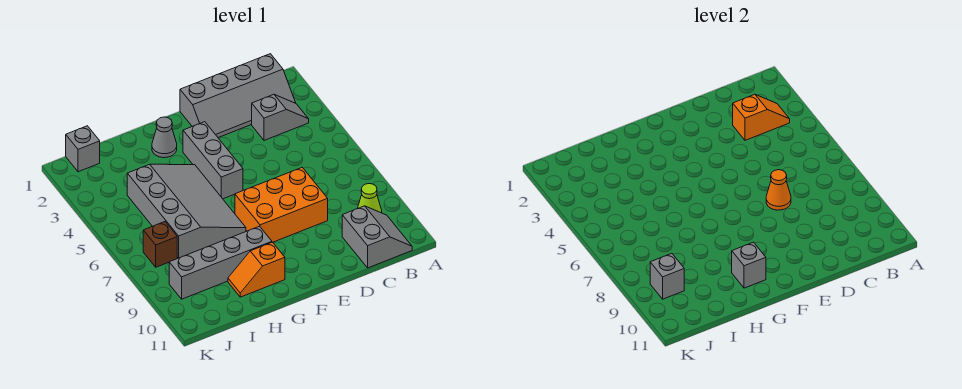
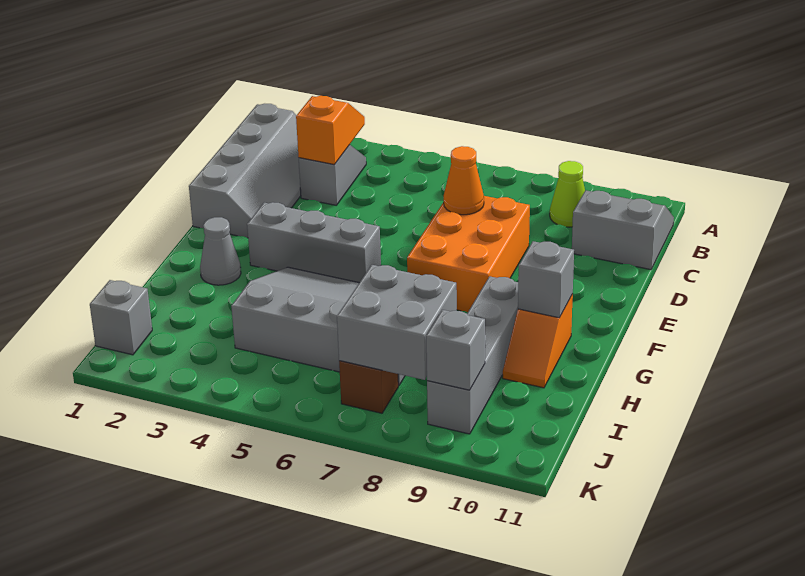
none -> grey brick I7:J8 level 2

